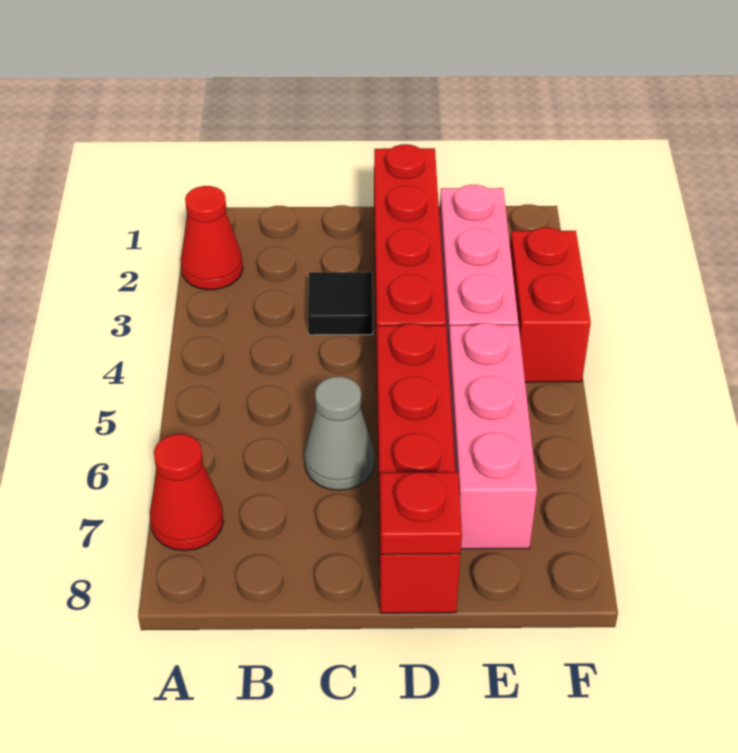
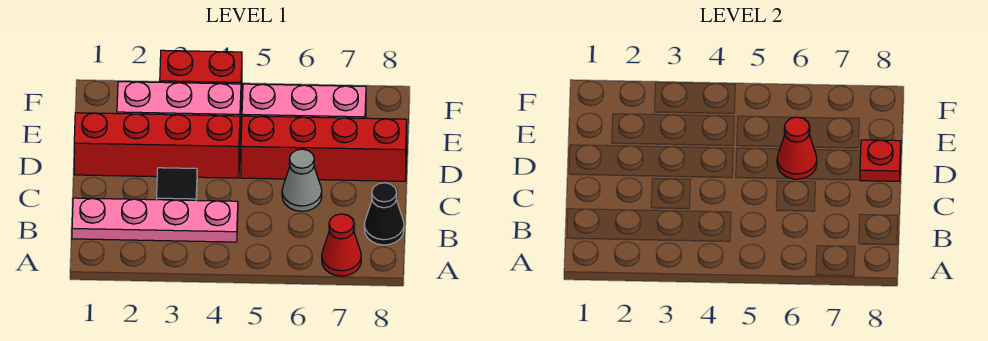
red cone A2 level 1 -> red cone D6 level 2
none -> pink plate B1:B4 level 1
none -> black cone B8 level 1

